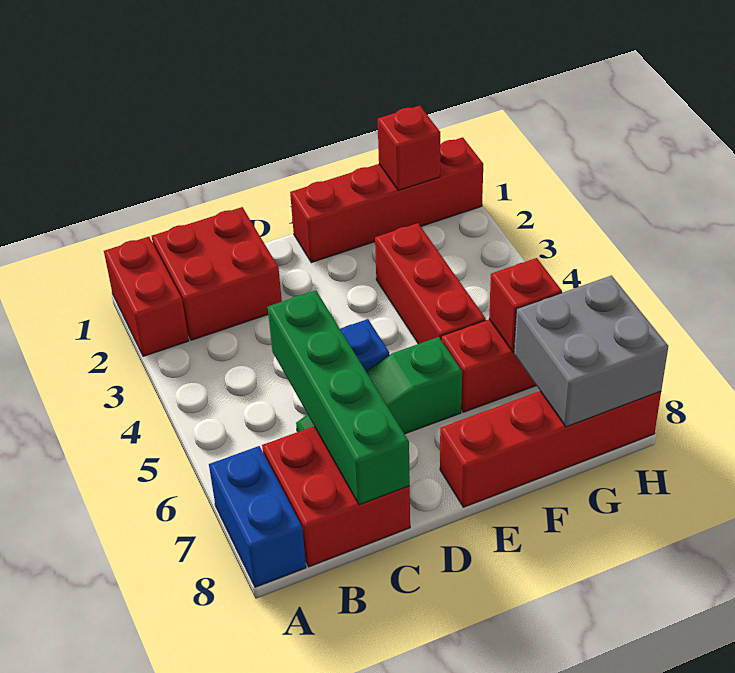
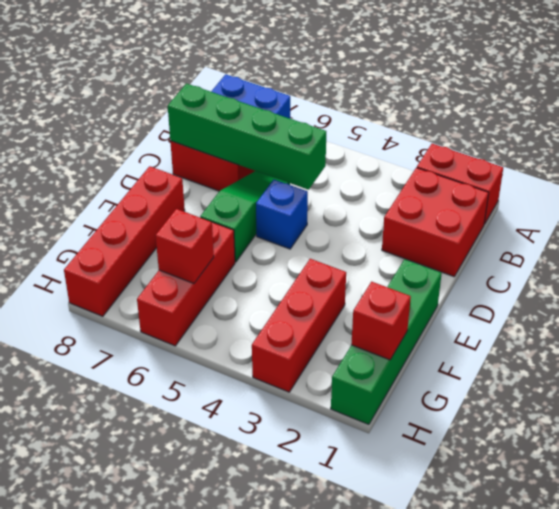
red brick E1:H1 level 1 -> green brick E1:H1 level 1
red brick F3:F5 level 1 -> red brick F3:H3 level 1
grey brick G7:H8 level 2 -> none

